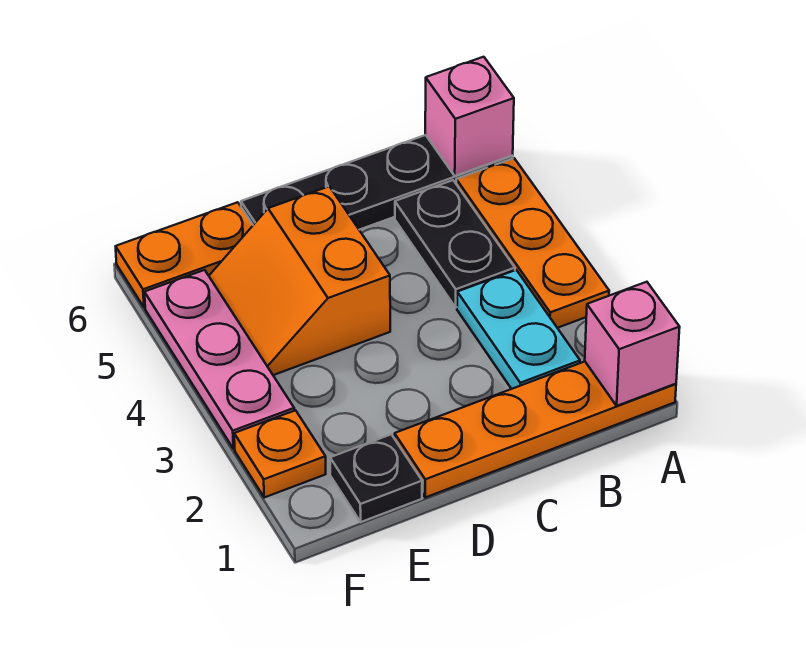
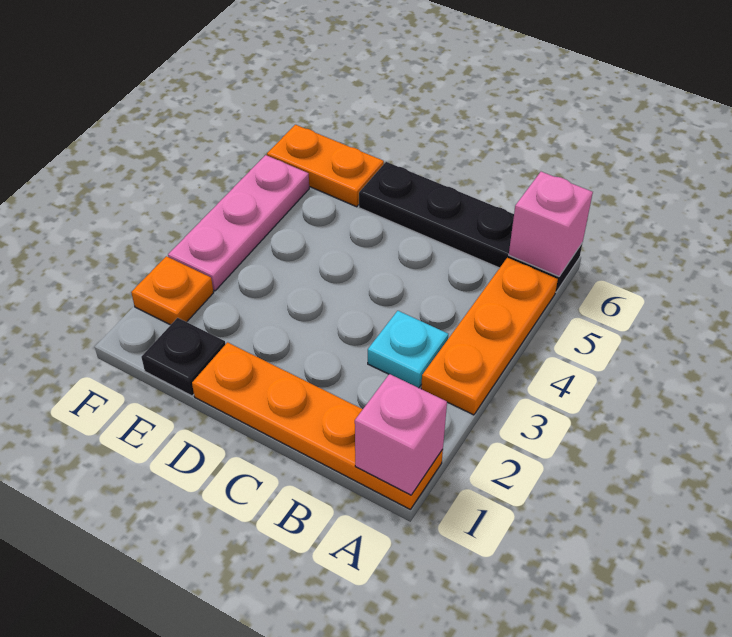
cyan plate B2:B3 level 1 -> cyan plate B3 level 1
black plate B4:B5 level 1 -> none
orange slope D4:E5 level 1 top D -> none

